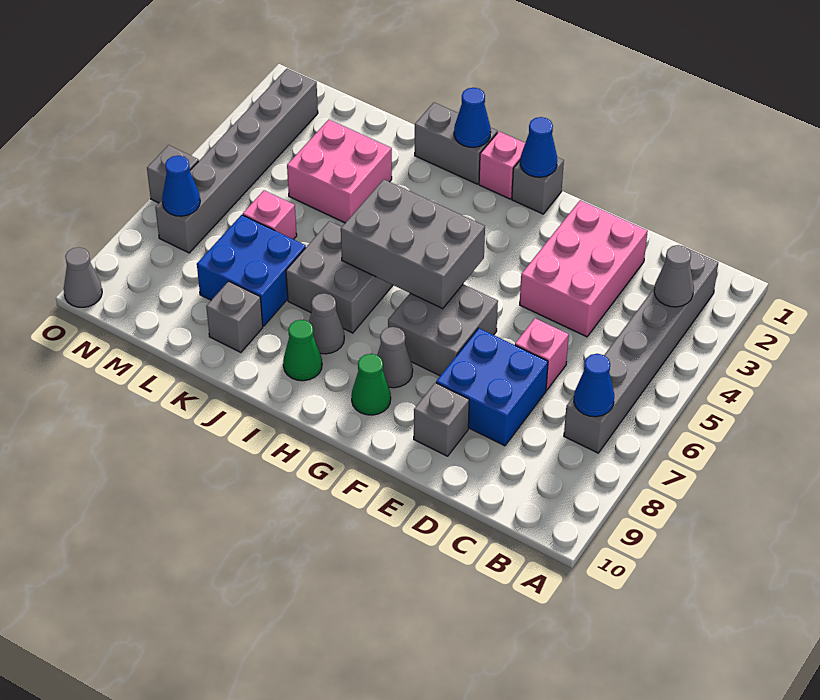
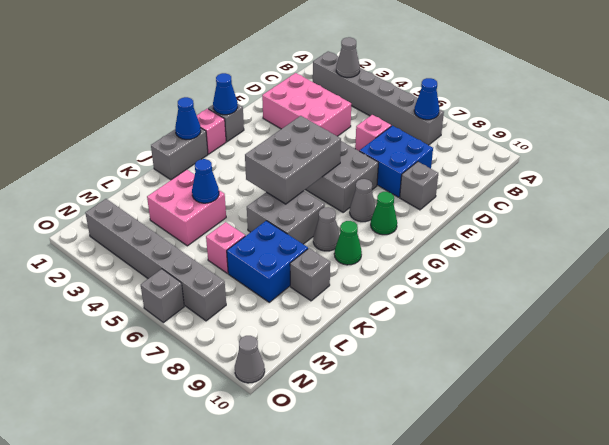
blue cone N7 level 2 -> blue cone K4 level 2

